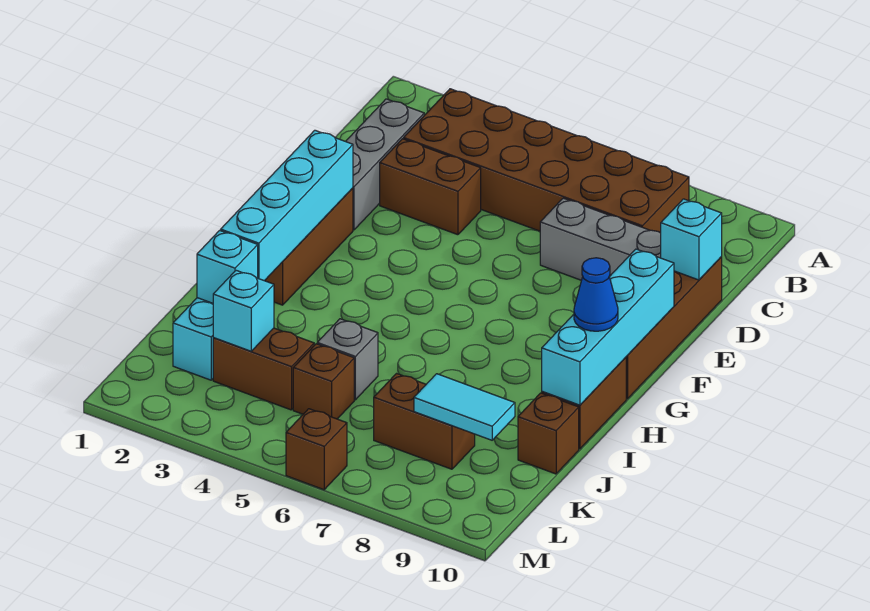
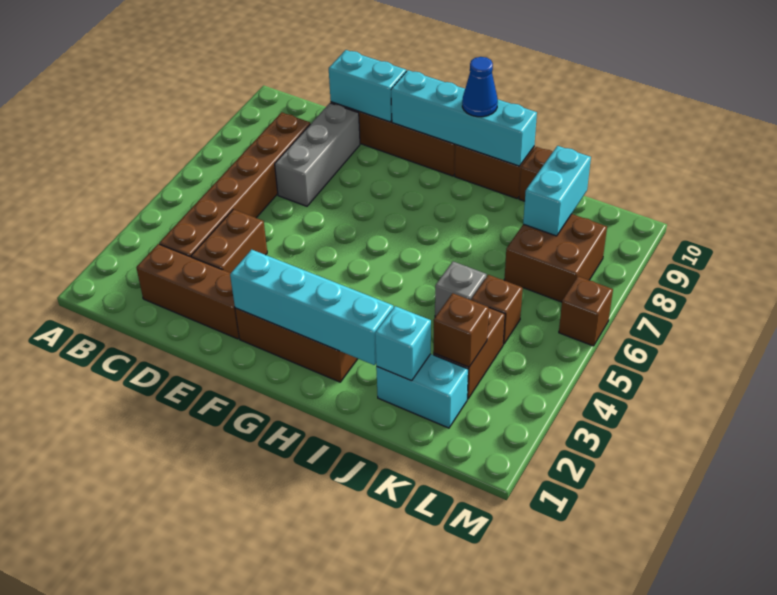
brown brick B3:C8 level 1 -> brown brick C3:C8 level 1
grey brick C2:E2 level 1 -> brown brick C2:E2 level 1
cyan brick D10 level 2 -> cyan brick D10:E10 level 2
cyan brick K3 level 2 -> brown brick K3 level 2
brown brick K7:K8 level 1 -> brown brick K7:L8 level 1
cyan tile K8:K9 level 2 -> cyan brick K8:K9 level 2

